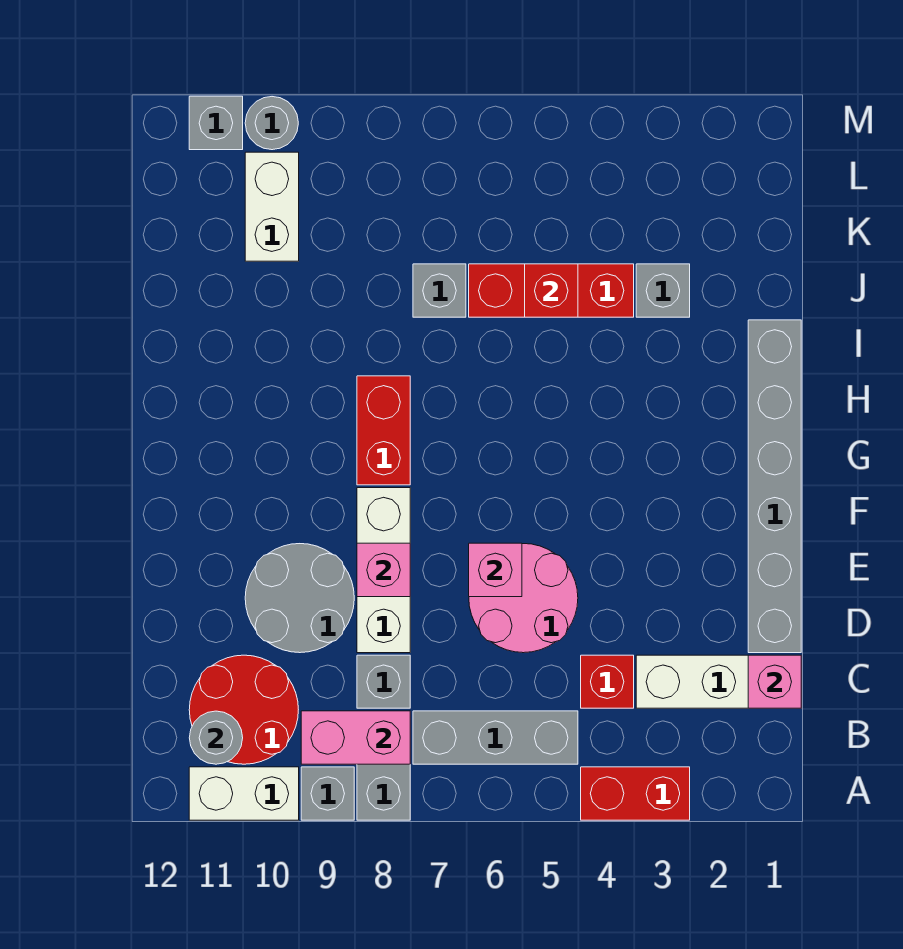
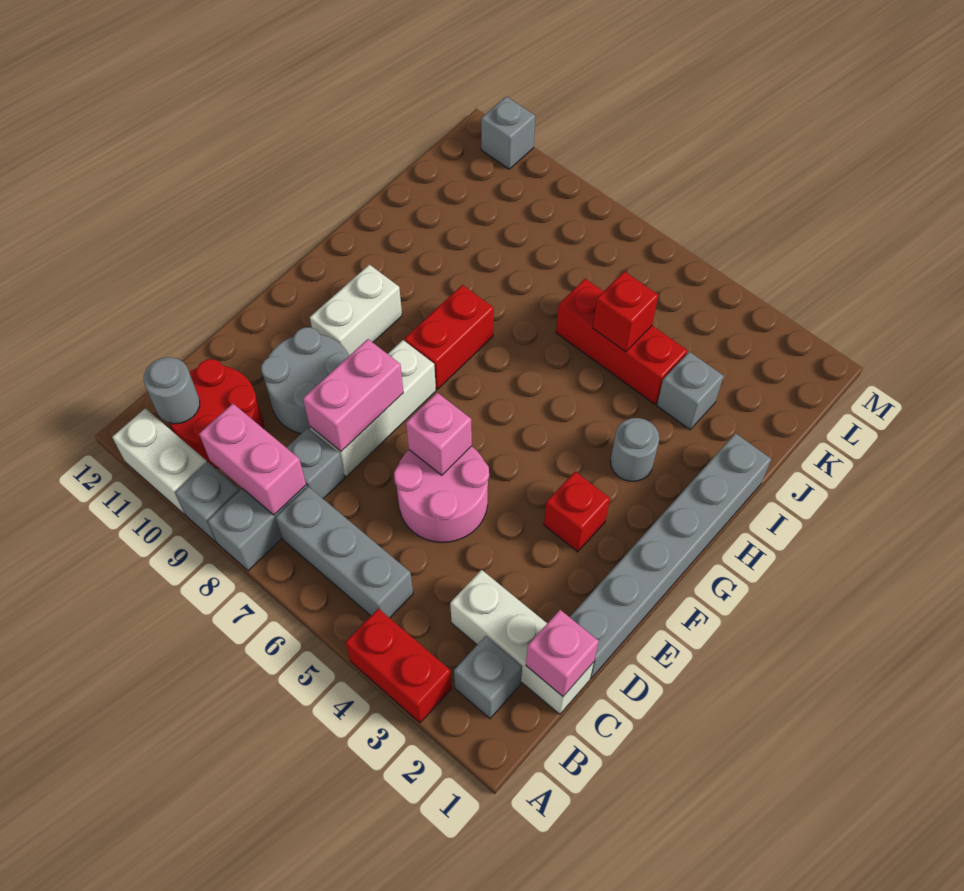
red brick C4 level 1 -> red brick F3 level 1
pink brick E8 level 2 -> pink brick D8:E8 level 2
grey brick J7 level 1 -> grey brick B2 level 1
white brick K10:L10 level 1 -> white brick F10:G10 level 1
grey round brick M10 level 1 -> grey round brick H3 level 1

